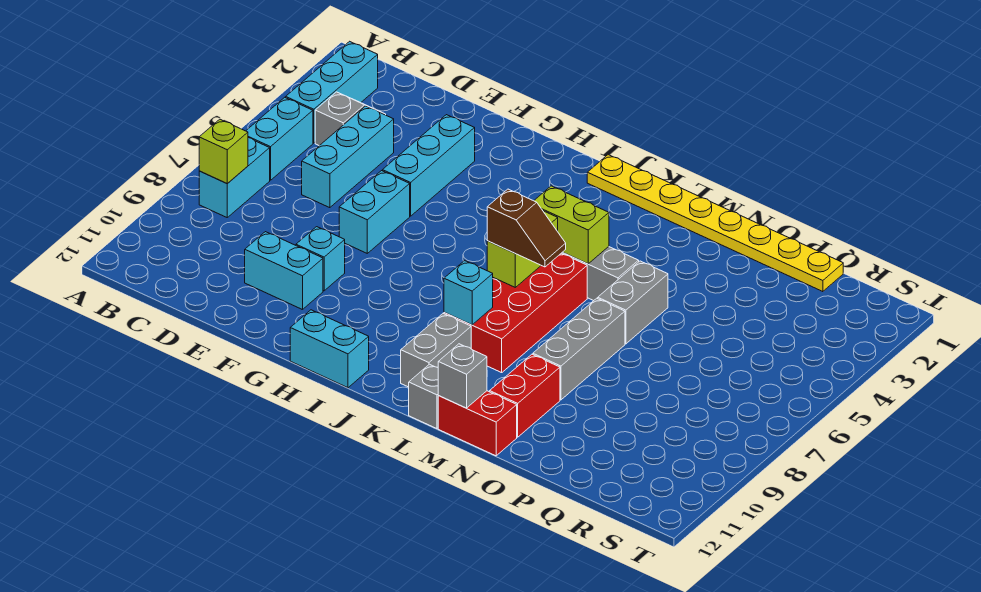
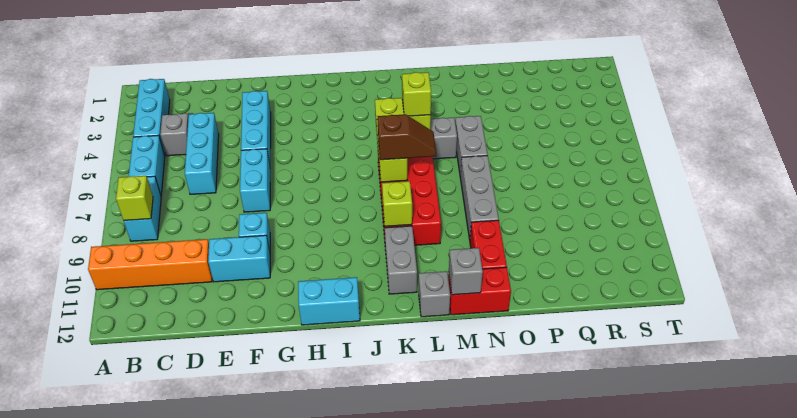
none -> orange brick A10:D10 level 1
yellow plate J1:Q1 level 1 -> none
cyan brick K9 level 2 -> lime brick K9 level 2
none -> lime brick L5 level 3

